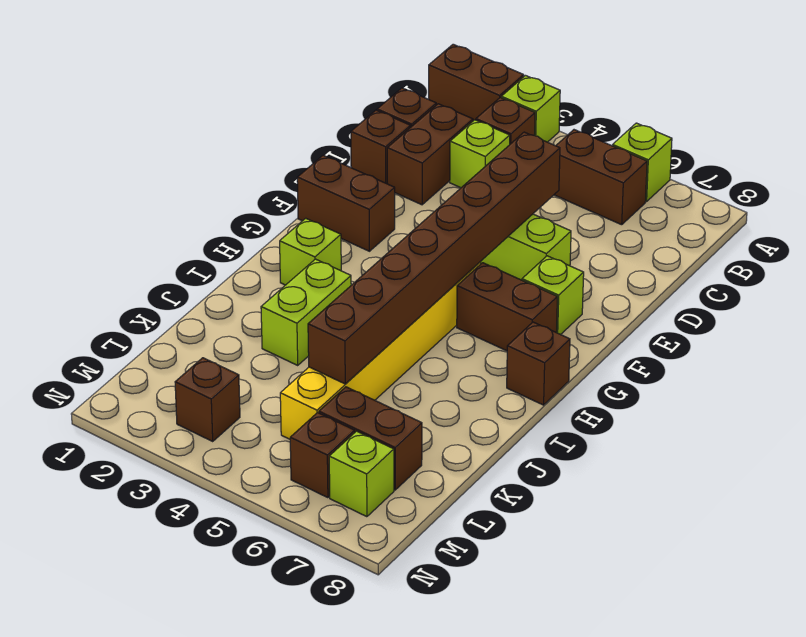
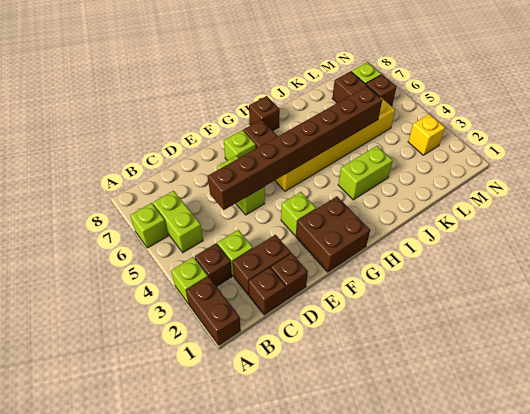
brown brick B5:B6 level 1 -> lime brick B5:B6 level 1
brown brick F1:F2 level 1 -> brown brick F1:G2 level 1
lime brick H2 level 1 -> lime brick F3 level 1
brown brick M3 level 1 -> yellow brick M3 level 1

